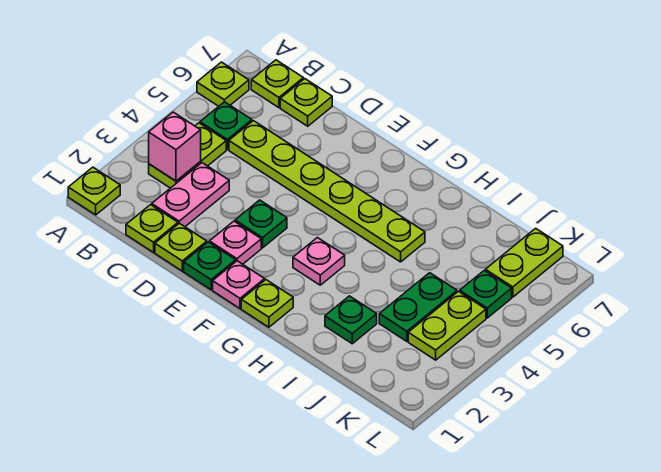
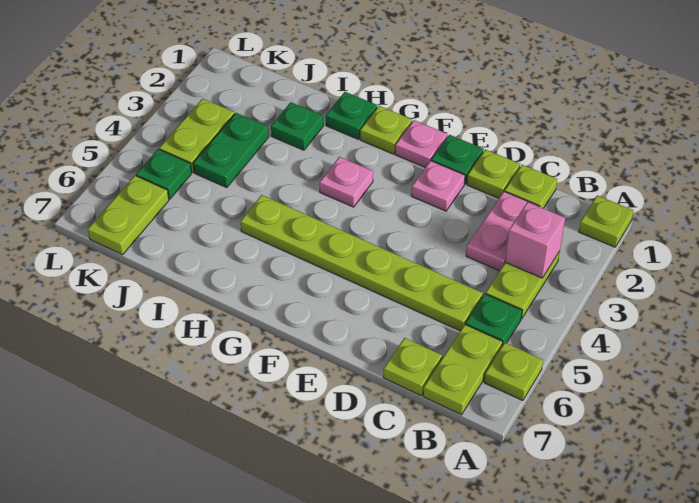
lime plate B7 level 1 -> lime plate B6:B7 level 1
green plate E3 level 1 -> green plate H1 level 1

